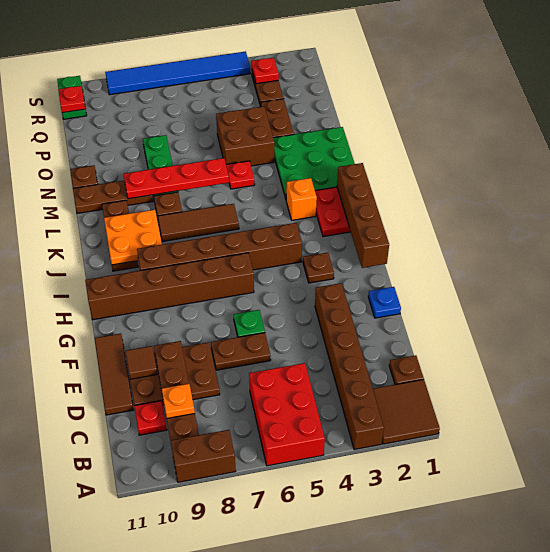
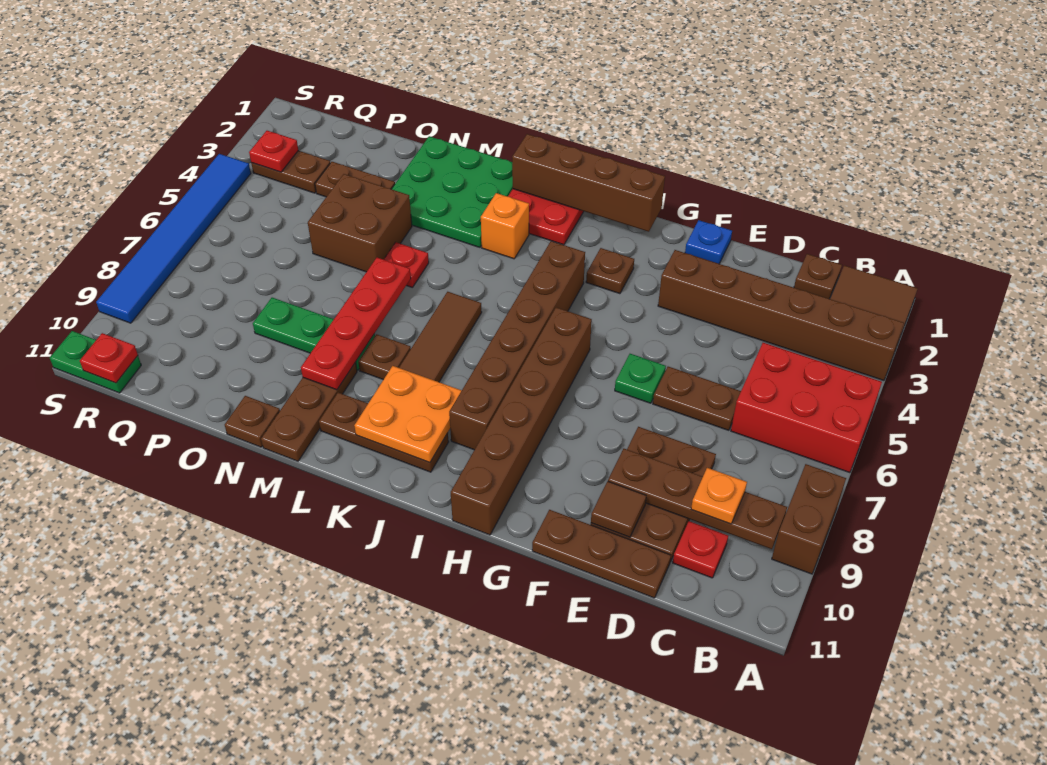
brown tile D11:F11 level 1 -> brown plate D11:F11 level 1
brown plate E6:E7 level 1 -> brown plate D6:E6 level 1

